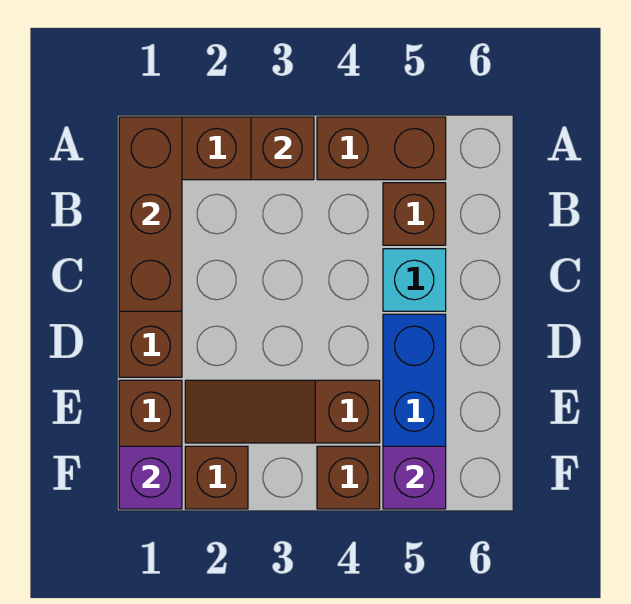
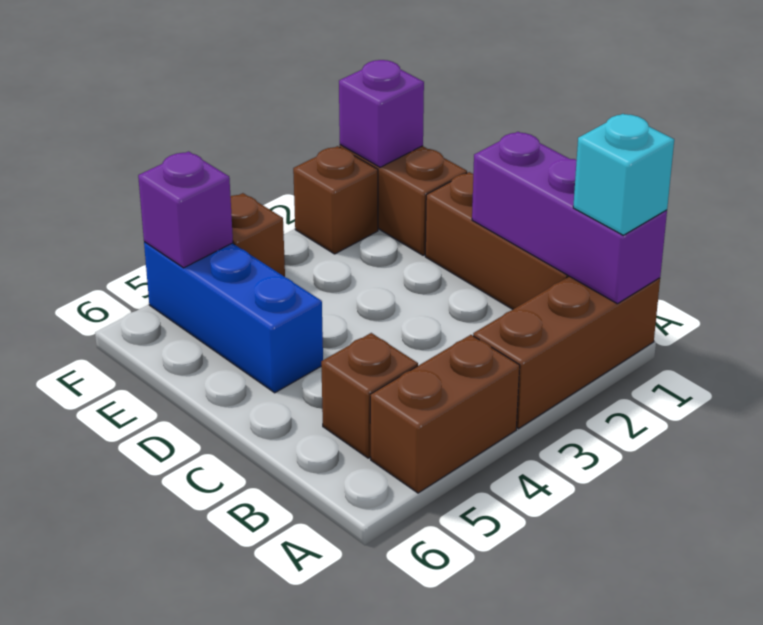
brown brick A1:C1 level 2 -> purple brick A1:C1 level 2
brown brick A3 level 2 -> none
cyan brick C5 level 1 -> cyan brick A1 level 3
brown slope E2:E4 level 1 top 4 -> none

